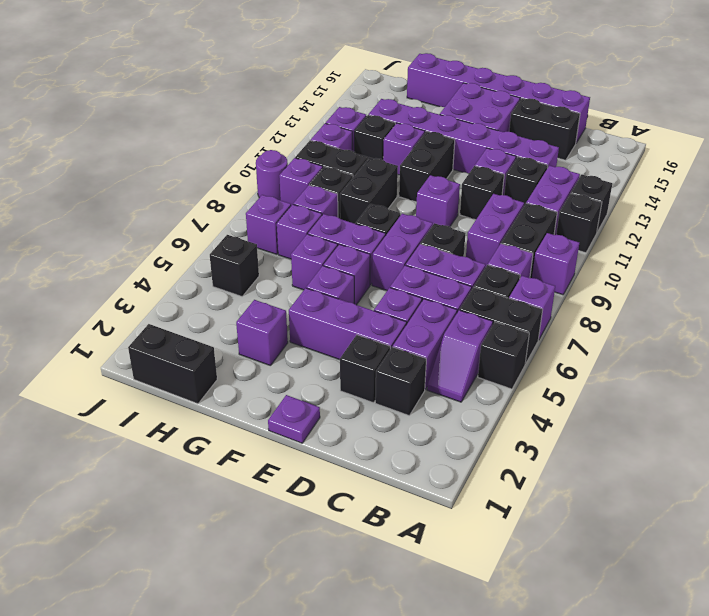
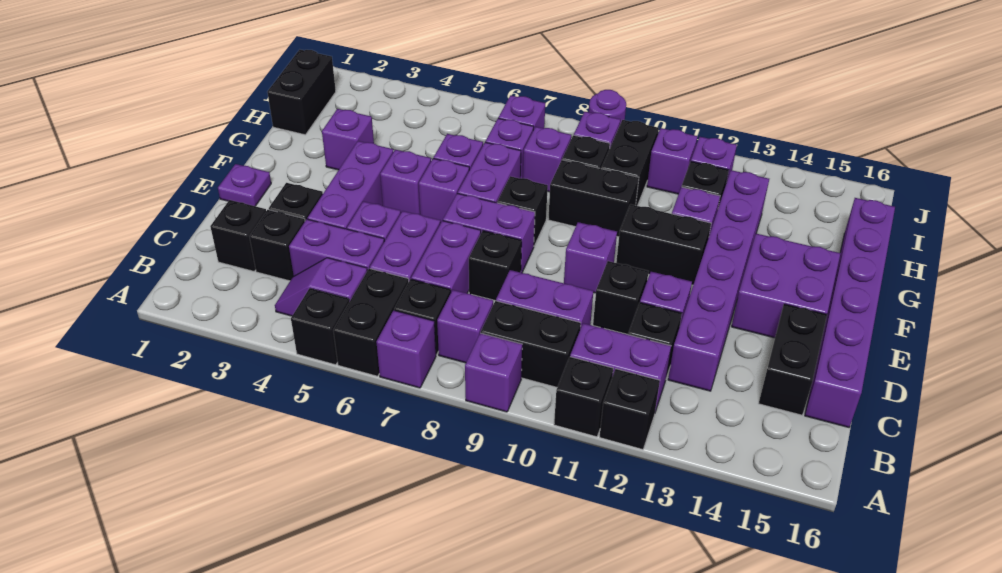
black brick I5 level 1 -> black brick C2 level 1

